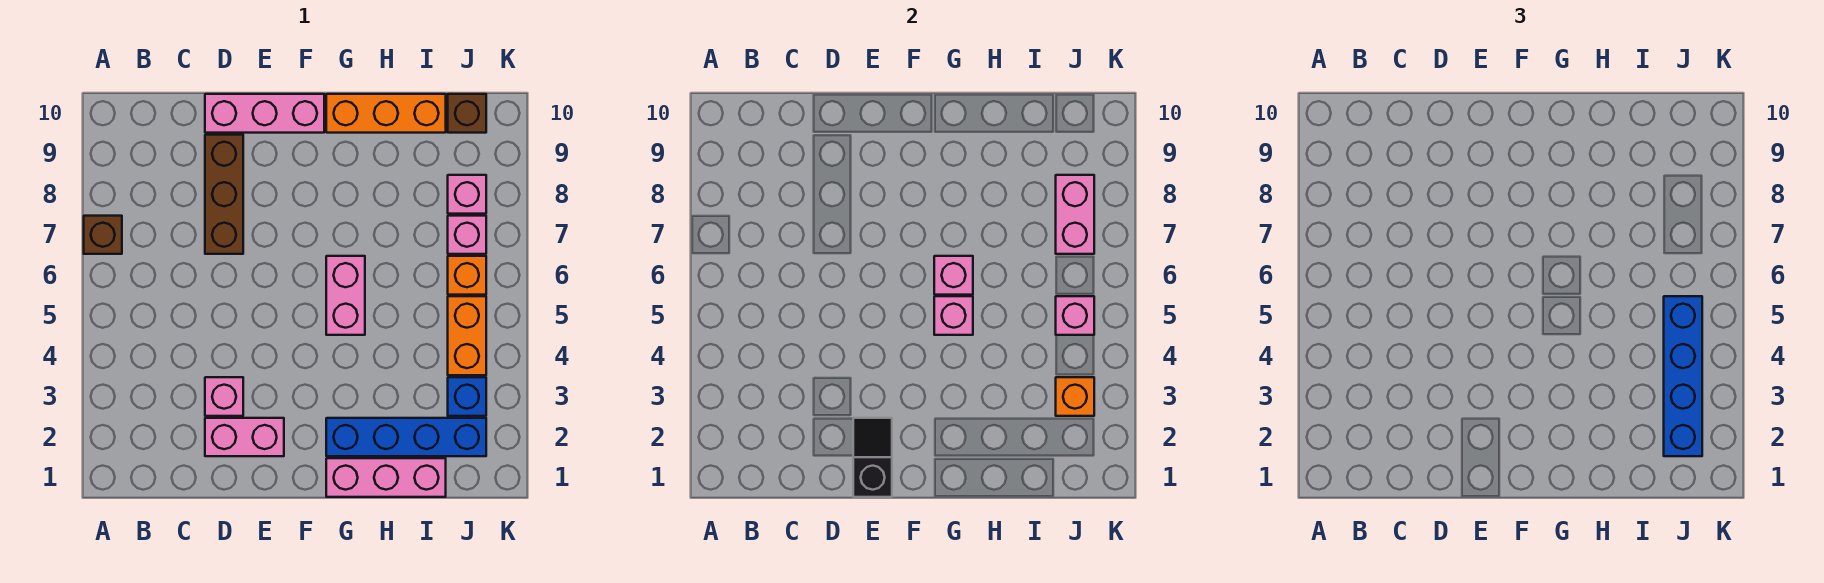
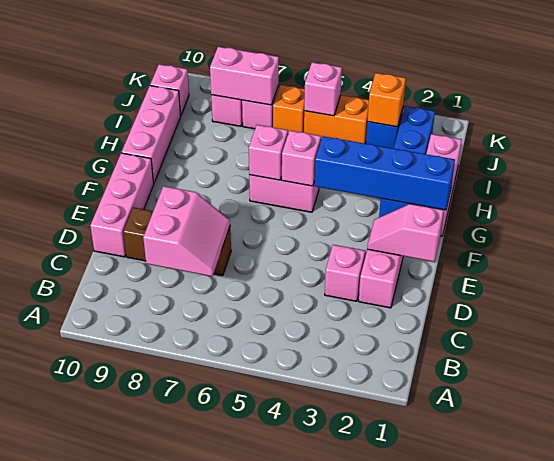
brown brick A7 level 1 -> none
none -> pink slope C7:D8 level 2 top 8
black slope E1:E2 level 2 top 1 -> pink slope E1:E2 level 2 top 1
orange brick G10:I10 level 1 -> pink brick G10:I10 level 1
blue brick J2:J5 level 3 -> blue brick G1:G4 level 2
brown brick J10 level 1 -> pink brick J10 level 1

